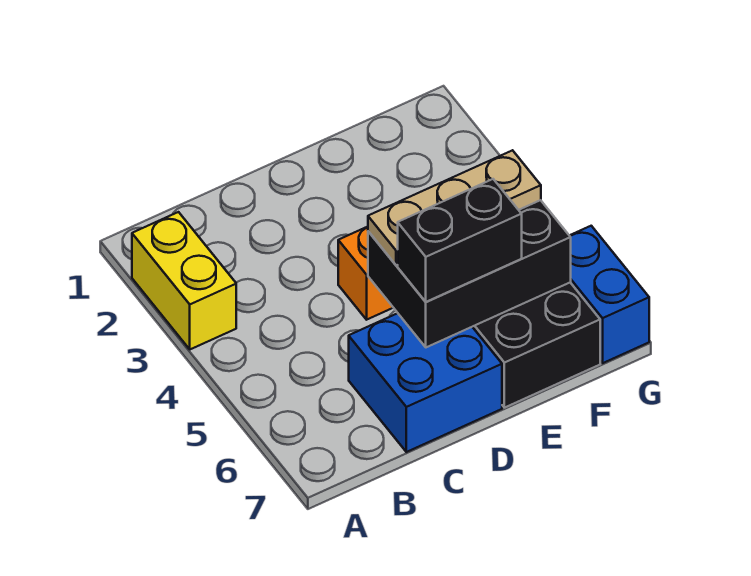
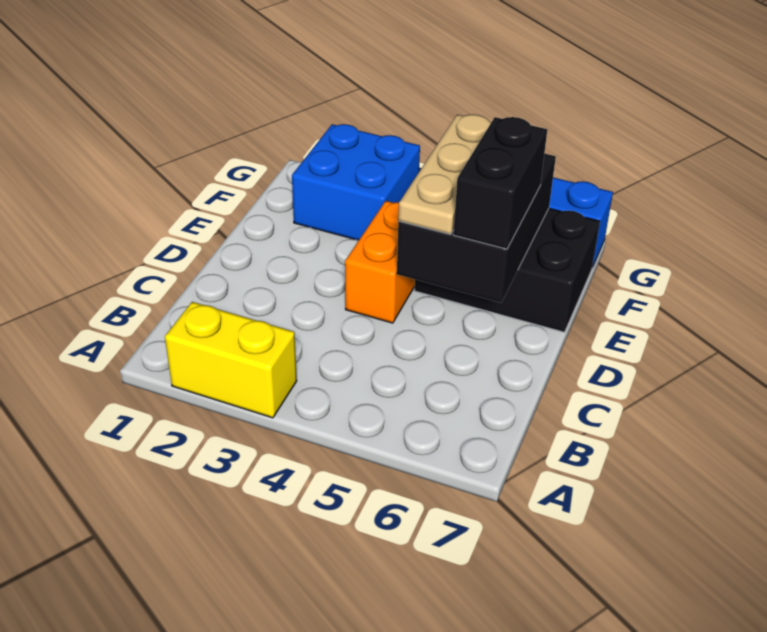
blue brick C6:D7 level 1 -> blue brick F2:G3 level 1

